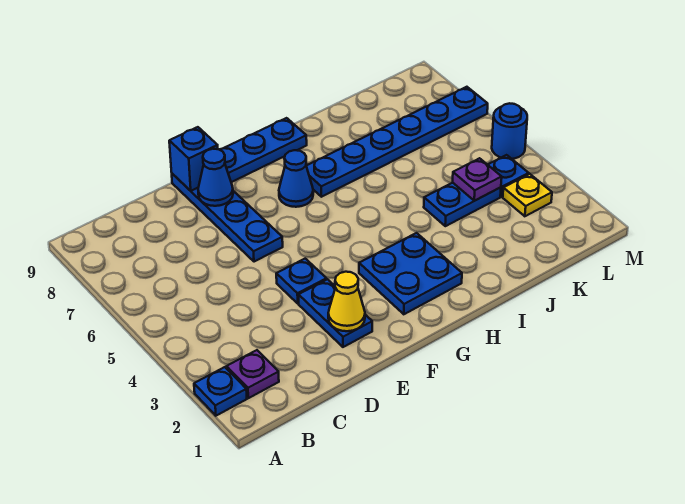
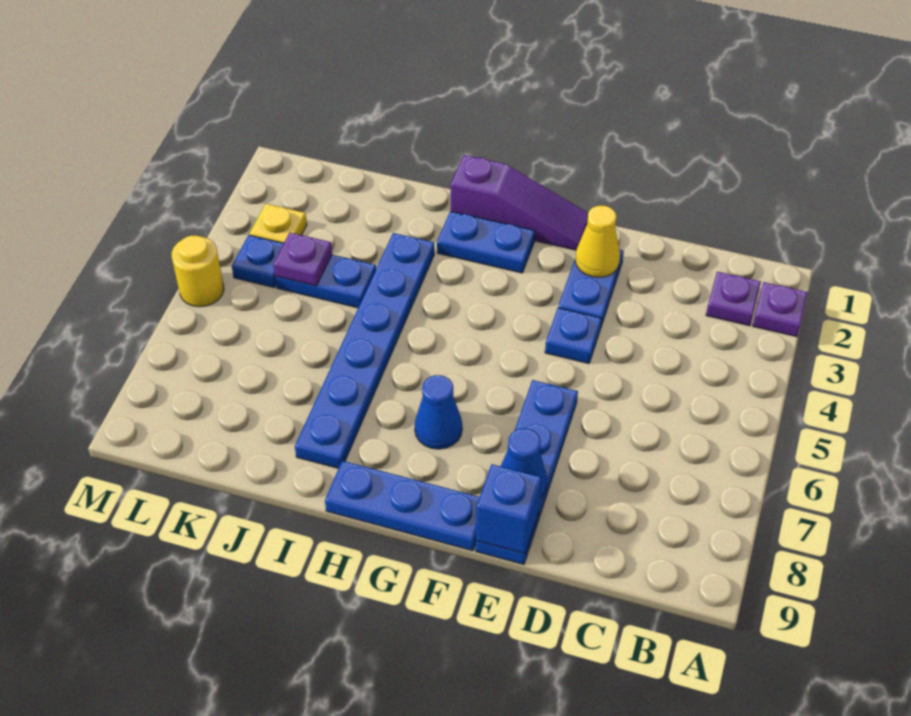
blue plate A2 level 1 -> purple plate A2 level 1
none -> purple slope F1:H1 level 1 top H
blue plate G2:H3 level 1 -> blue plate G2:H2 level 1
blue plate H7:M7 level 1 -> blue plate I3:I8 level 1
blue round brick M5 level 1 -> yellow round brick M5 level 1

